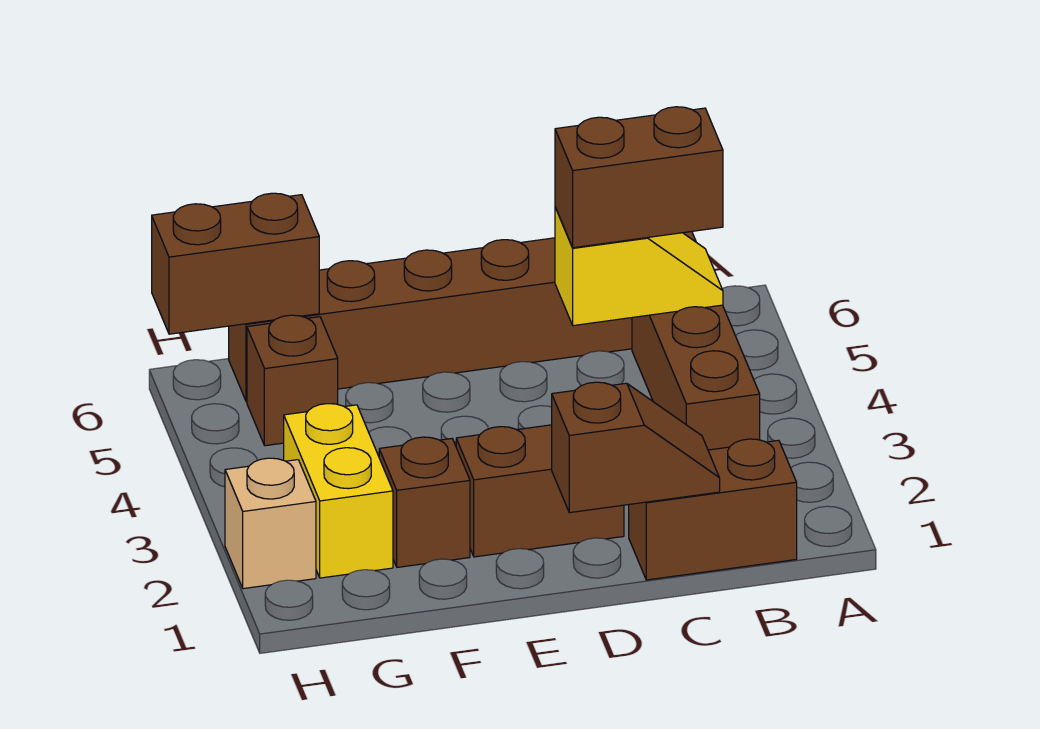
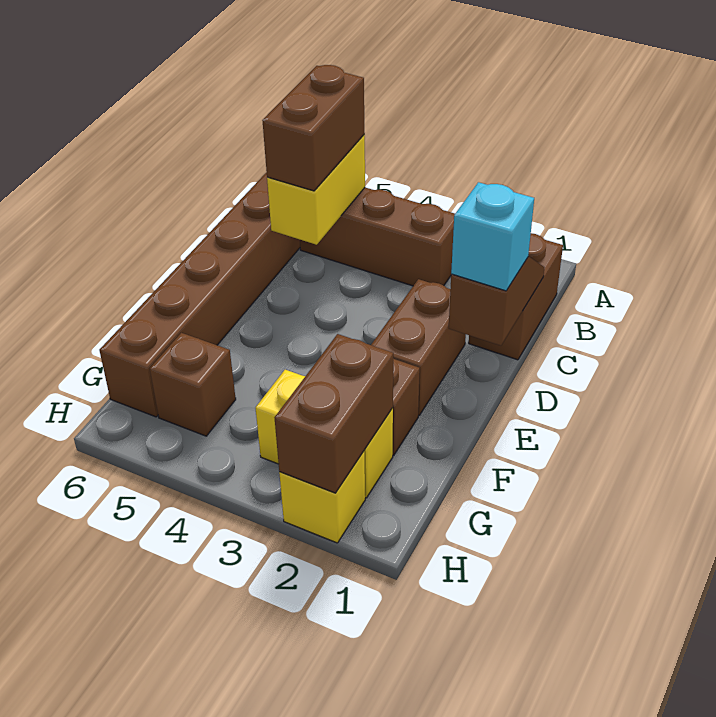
yellow slope B5:C5 level 2 top C -> yellow brick B5:C5 level 2
none -> cyan brick D1 level 3
brown brick G6:H6 level 2 -> brown brick G2:H2 level 2
tan brick H2 level 1 -> yellow brick H2 level 1

